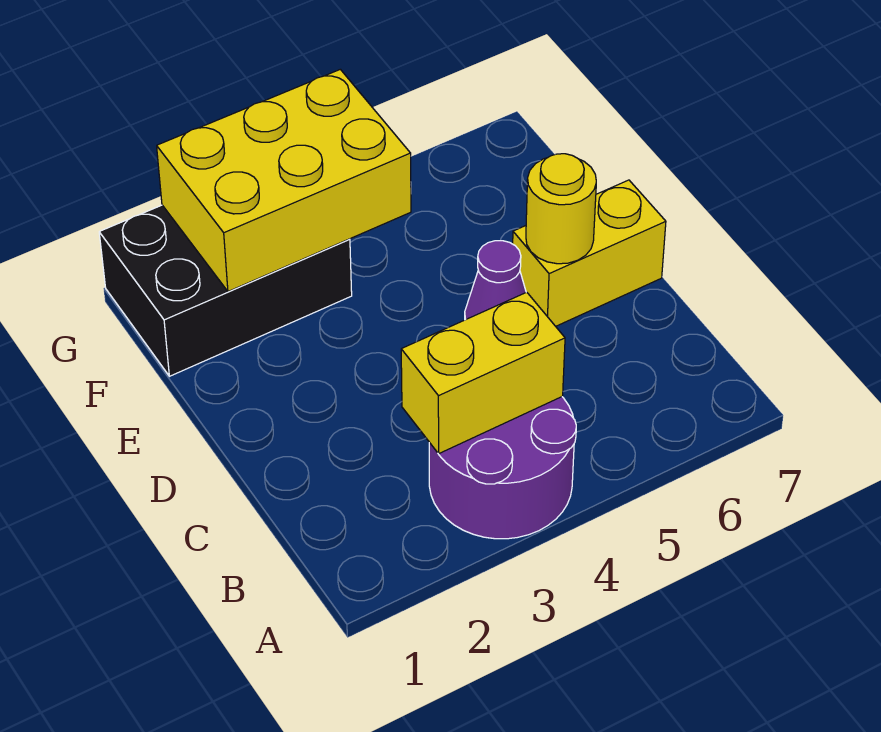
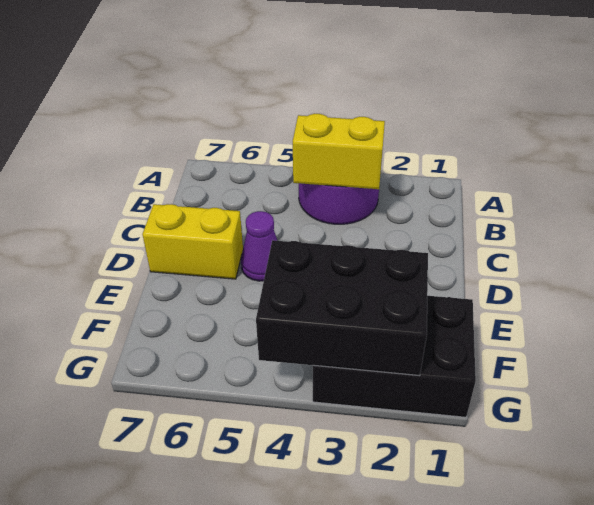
yellow round brick D6 level 2 -> none
yellow brick F2:G4 level 2 -> black brick F2:G4 level 2

